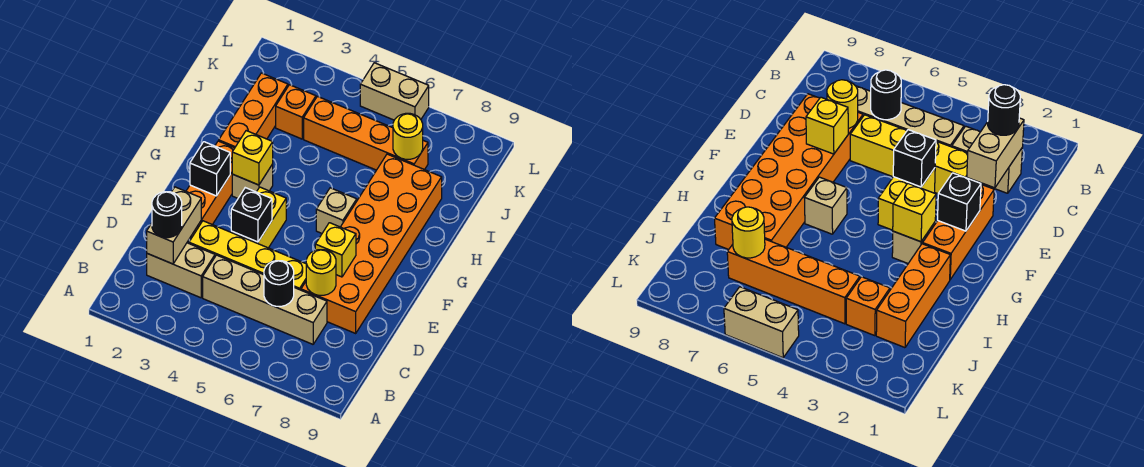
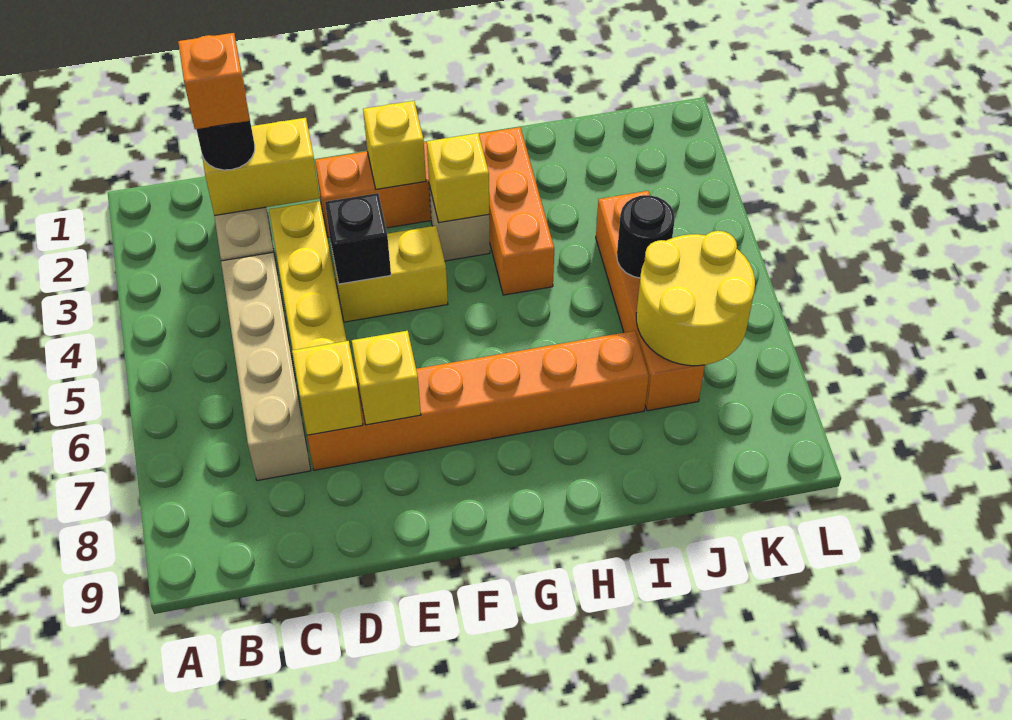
tan brick C2:D2 level 2 -> yellow brick C2:D2 level 2
black round brick C6 level 2 -> black round brick J5 level 2
orange brick D7:I8 level 1 -> orange brick D7:I7 level 1
yellow round brick D7 level 2 -> yellow brick D7 level 2
black brick F2 level 2 -> yellow brick F2 level 2
tan brick G6 level 1 -> none
orange brick H2:J2 level 1 -> orange brick H2:H4 level 1
orange brick J3 level 1 -> orange brick C2 level 4
yellow round brick J7 level 2 -> yellow round brick J6:K7 level 2
tan brick L5:L6 level 1 -> none

